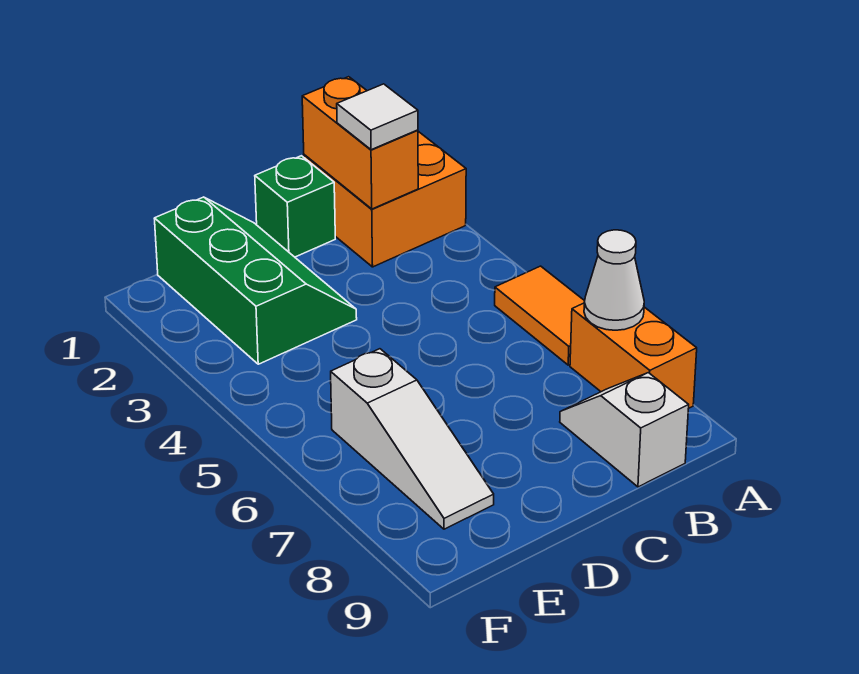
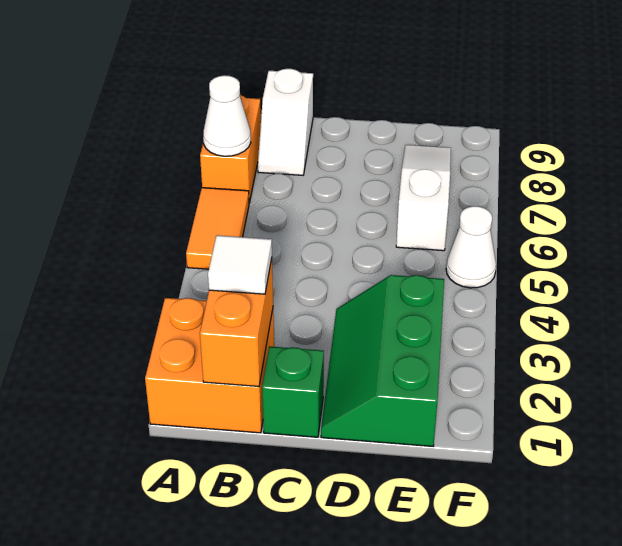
none -> white cone F5 level 1

